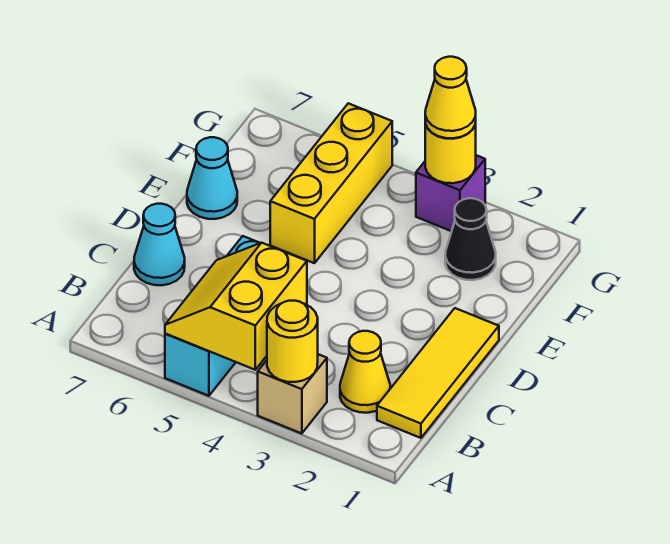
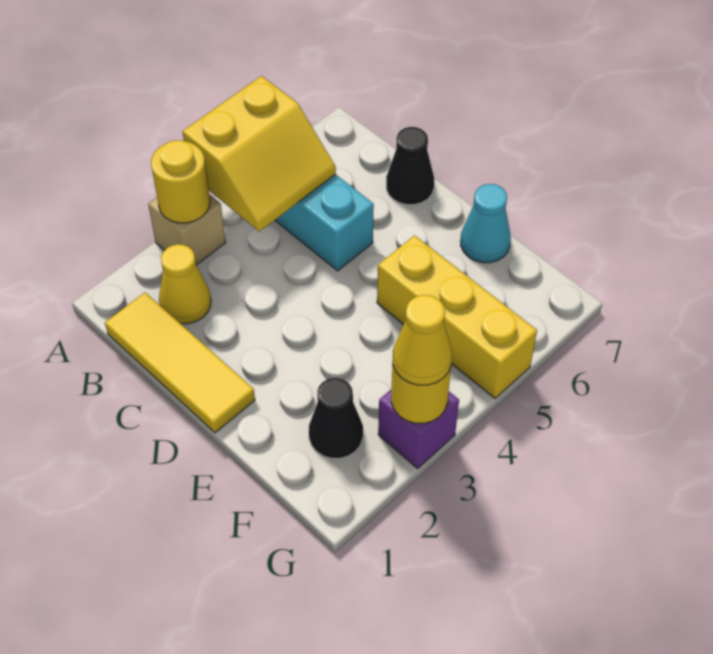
yellow slope A4:B5 level 2 top 4 -> yellow slope A4:B5 level 2 top A
cyan cone C7 level 1 -> black cone C7 level 1

